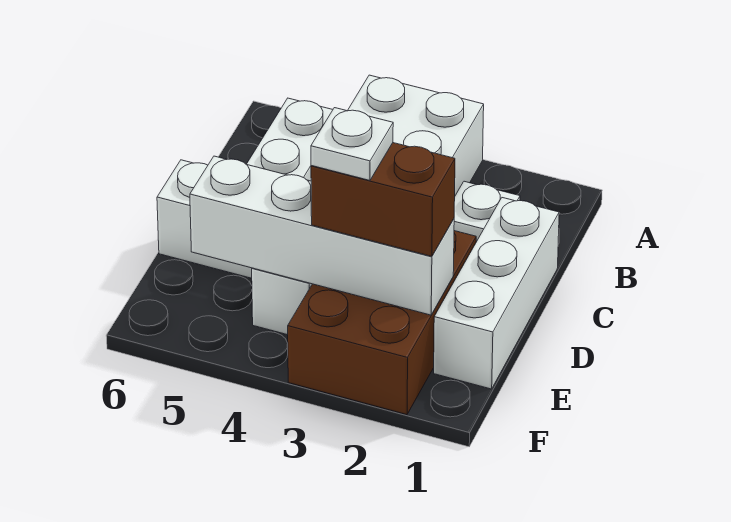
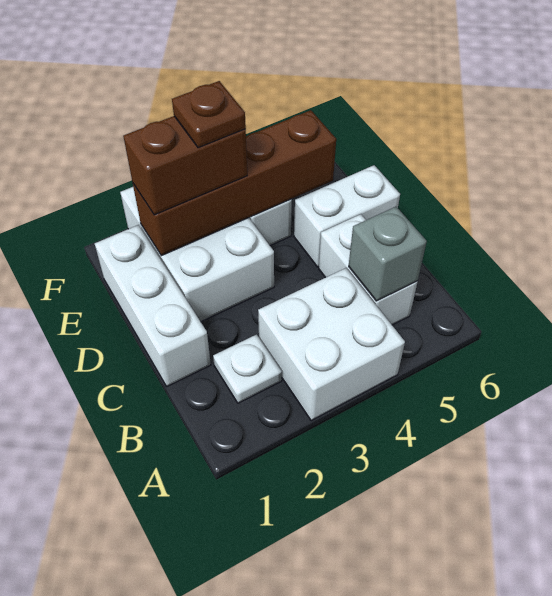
none -> grey brick B5 level 2
brown brick D2:F3 level 1 -> white brick D2:F3 level 1
white brick E2:E5 level 2 -> brown brick E2:E5 level 2
white plate E3 level 4 -> brown plate E3 level 4

